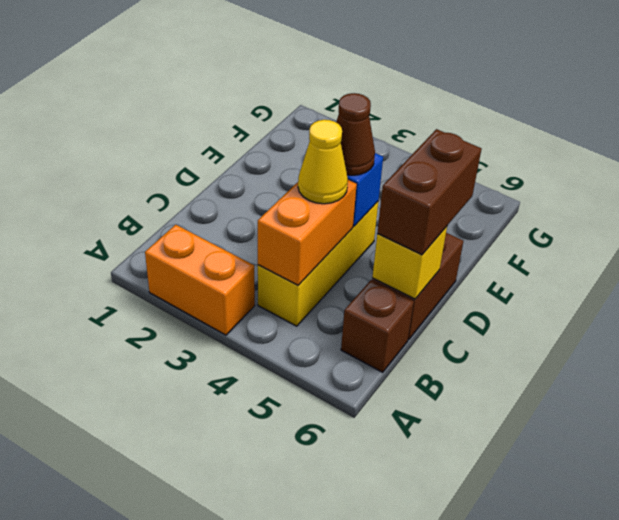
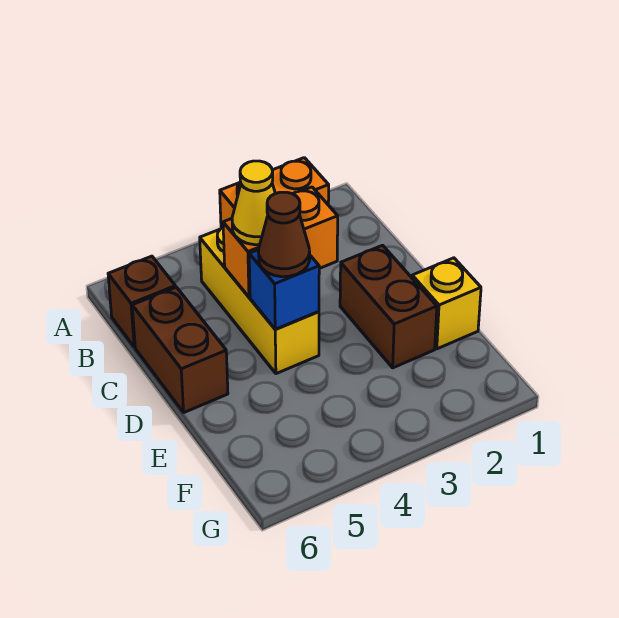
orange brick B4:C4 level 2 -> orange brick C3:C4 level 2
yellow brick C6 level 2 -> yellow brick E1 level 1
brown brick C6:D6 level 3 -> brown brick D2:E2 level 1

